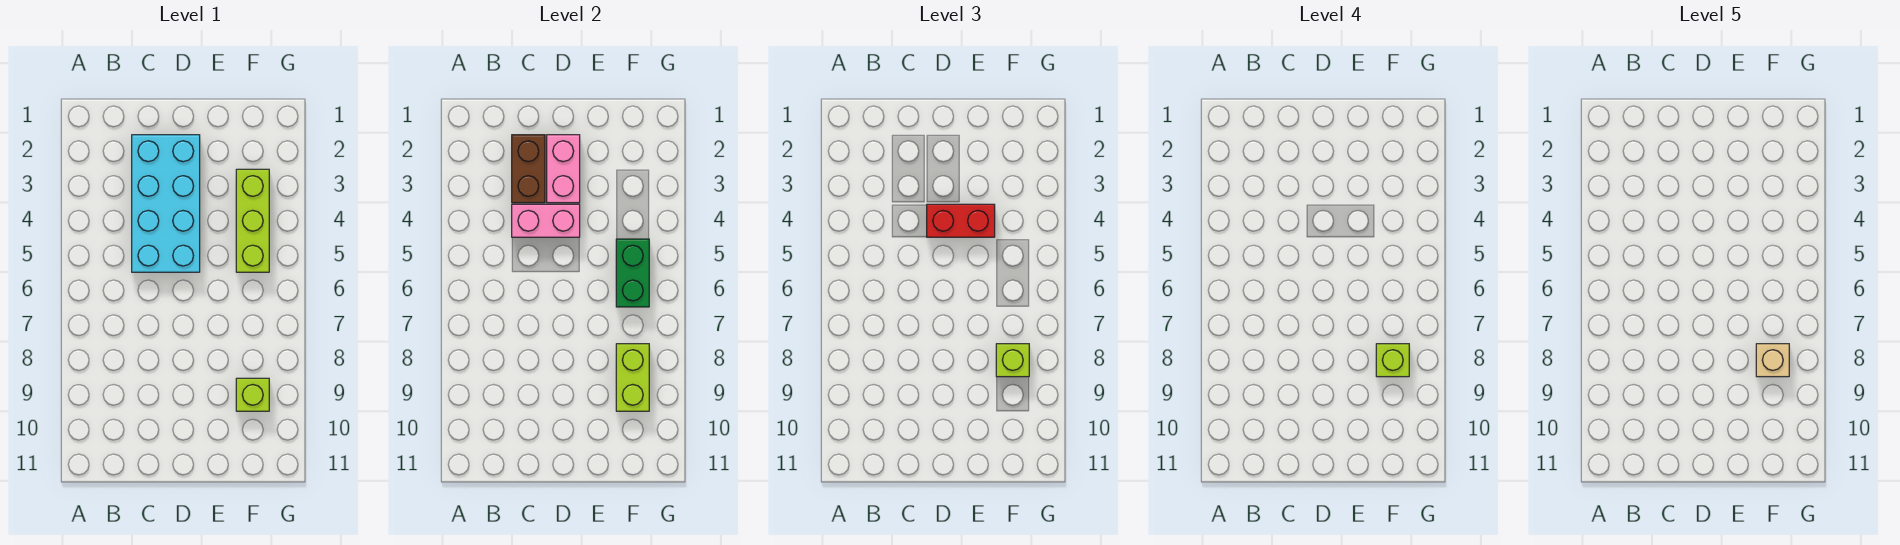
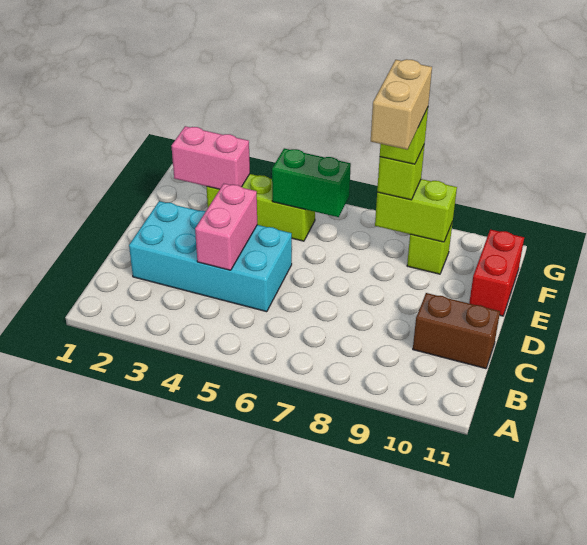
brown brick C2:C3 level 2 -> brown brick C10:C11 level 1
pink brick D2:D3 level 2 -> pink brick F2:F3 level 2
red brick D4:E4 level 3 -> red brick E11:F11 level 1
tan brick F8 level 5 -> tan brick E8:F8 level 5

